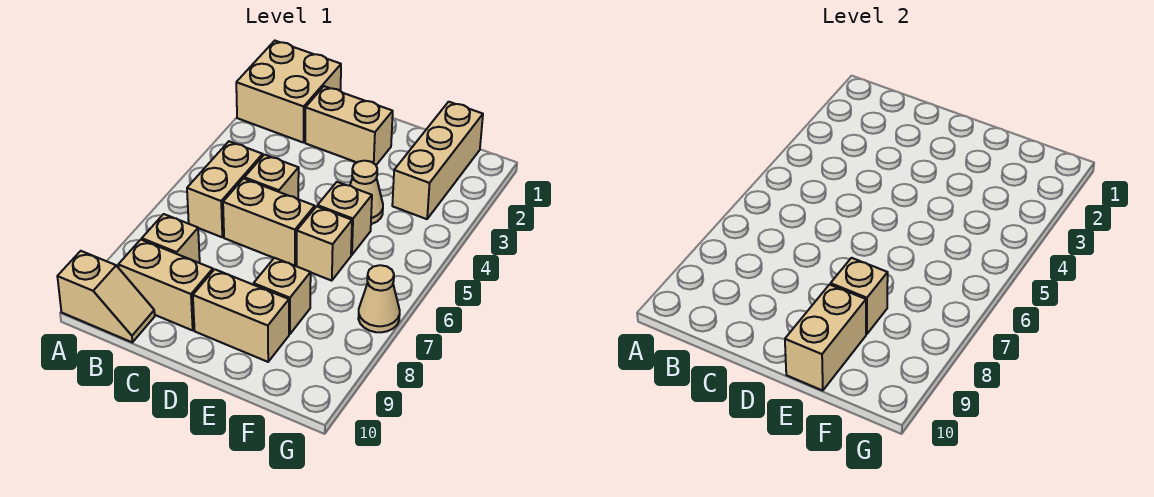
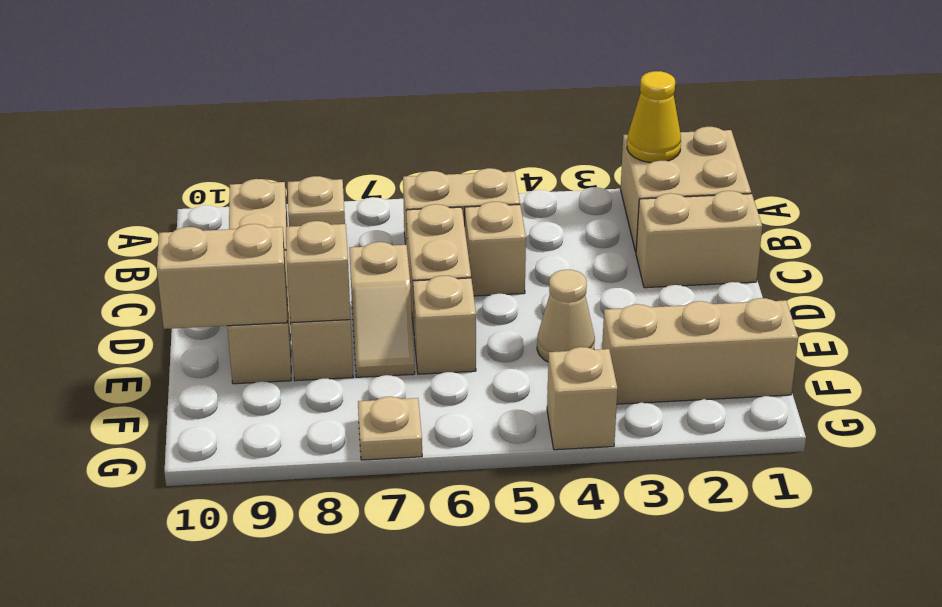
none -> yellow cone A2 level 2
tan slope A10:B10 level 1 top A -> tan slope D7:E7 level 1 top D
tan brick C2:D2 level 1 -> tan brick C1:C2 level 1
tan brick E5 level 1 -> tan brick G4 level 1
tan cone G7 level 1 -> tan plate G7 level 1

